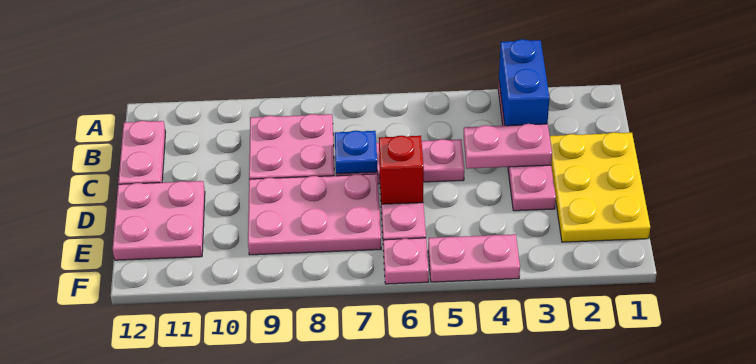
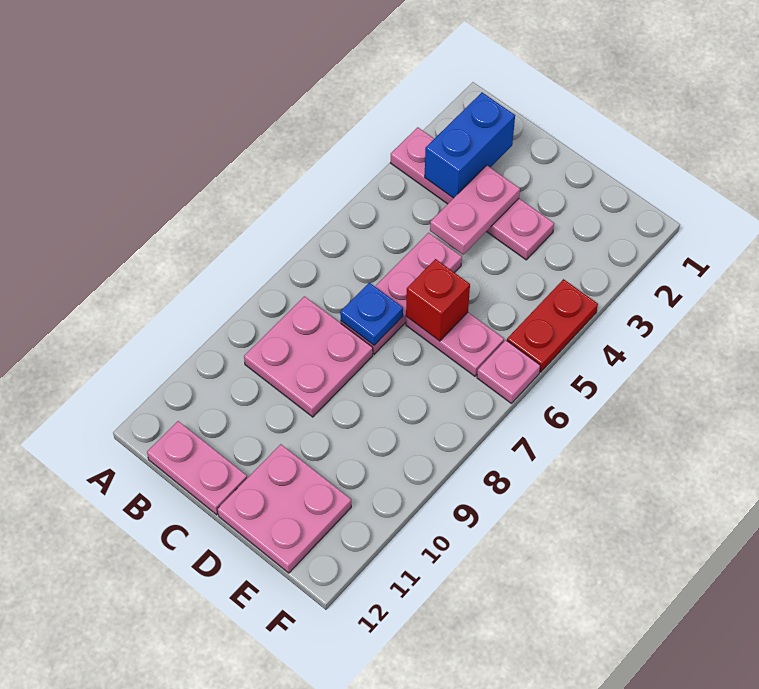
blue brick A3:B3 level 2 -> blue brick B2:B3 level 2
yellow plate C1:E2 level 1 -> none
pink plate D7:E9 level 1 -> none
pink plate F4:F5 level 1 -> red plate F4:F5 level 1

